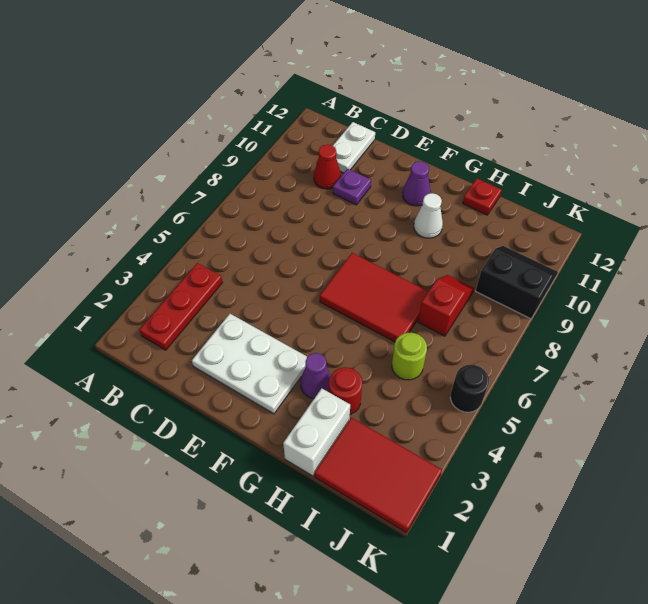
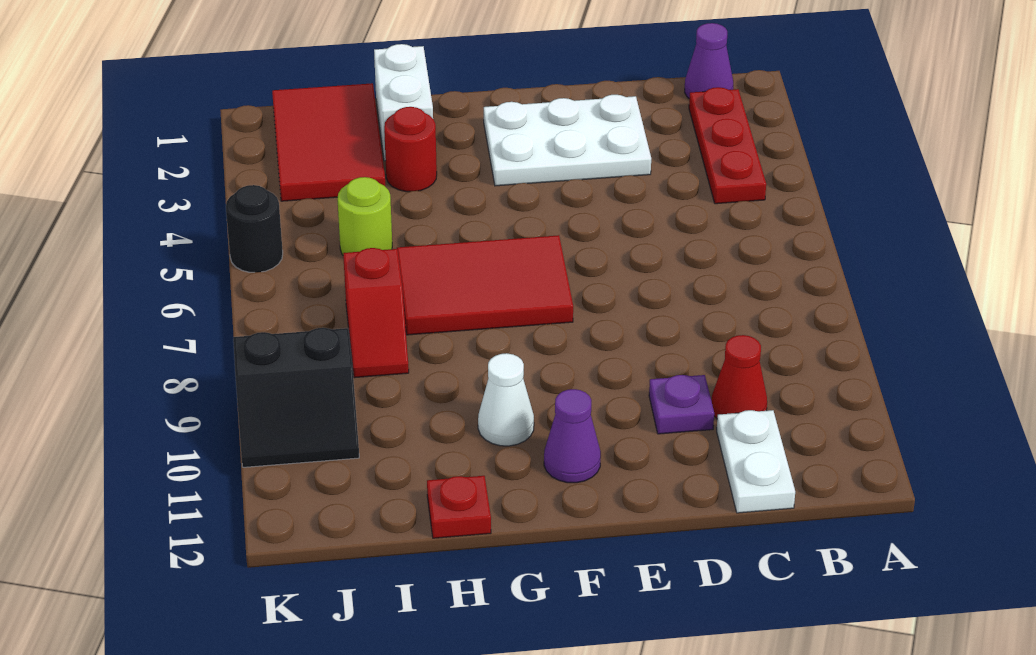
purple cone G3 level 1 -> purple cone B1 level 1
red tile I1:K2 level 1 -> red tile I1:J3 level 1

